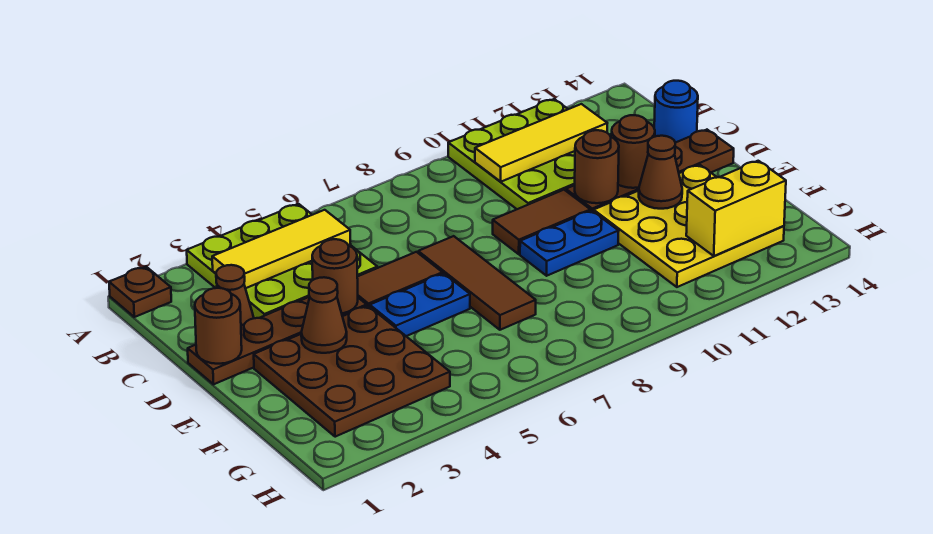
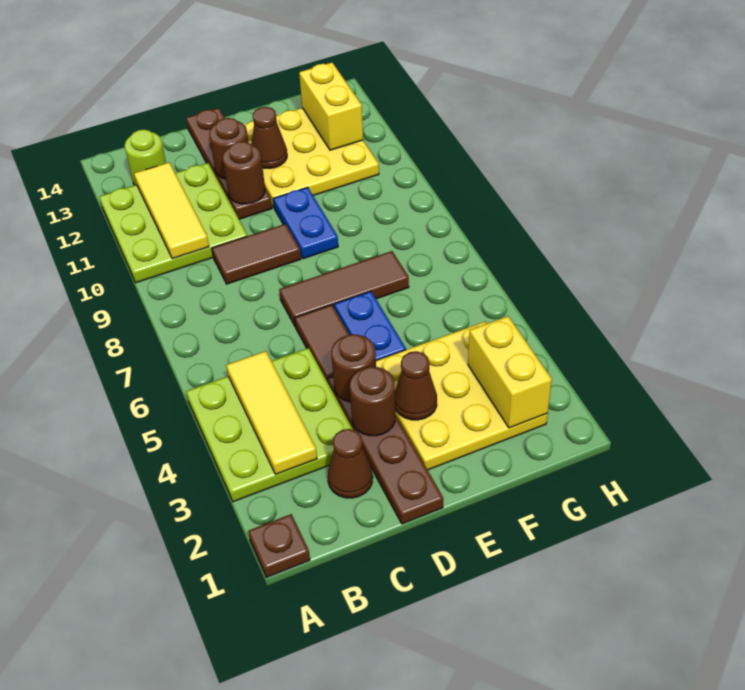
none -> lime round brick B13 level 1
blue round brick C14 level 1 -> none
brown round brick D1 level 2 -> brown round brick D3 level 2
brown tile D9:D10 level 1 -> brown tile C9:D9 level 1
brown plate E2:G4 level 1 -> yellow plate E2:G4 level 1
none -> yellow brick G2:G3 level 2

